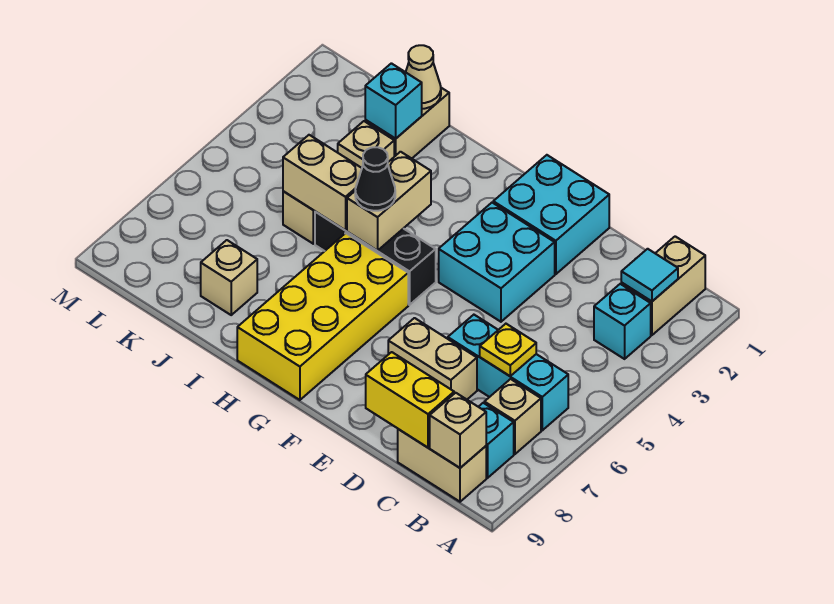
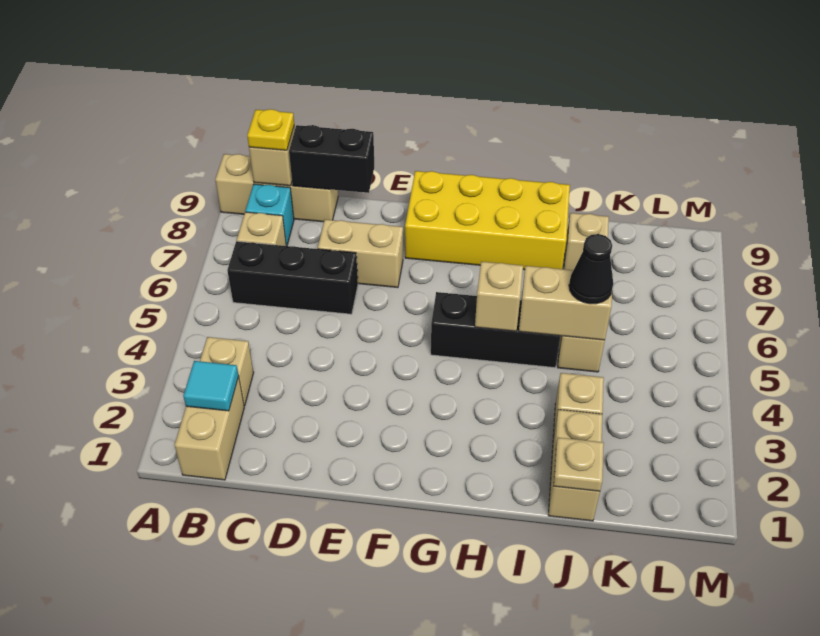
cyan brick B3 level 1 -> tan brick B3 level 1
cyan brick B6:D6 level 1 -> black brick B6:D6 level 1
tan brick B9:C9 level 1 -> tan brick A9:C9 level 1
yellow plate C6 level 2 -> yellow plate B9 level 3
yellow brick C9:D9 level 2 -> black brick C9:D9 level 2
cyan brick E1:F2 level 1 -> none
cyan brick E3:F4 level 1 -> none
yellow brick G6:H9 level 1 -> yellow brick F8:I9 level 1
tan brick H4:H5 level 2 -> tan brick H5 level 2
black cone H5 level 3 -> black cone J5 level 3
tan cone J1 level 2 -> tan plate J1 level 2
cyan brick J2 level 2 -> none

